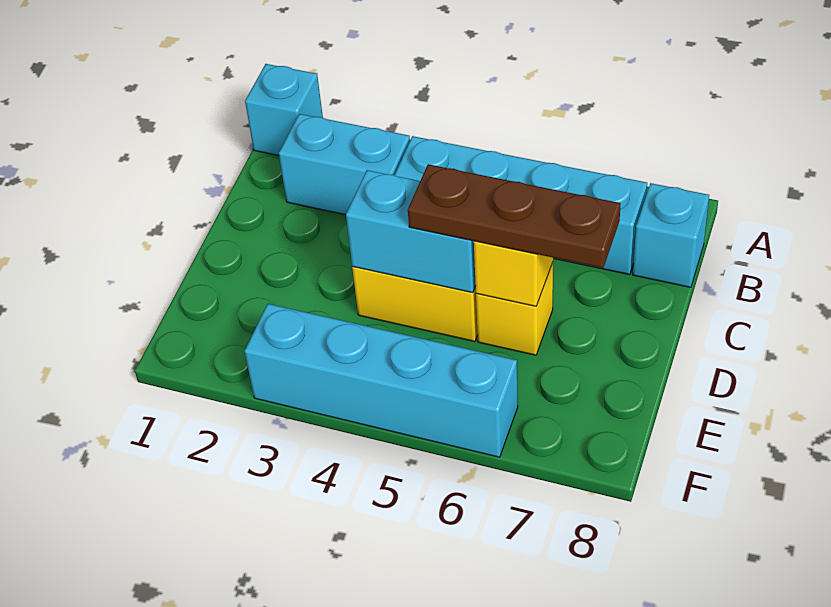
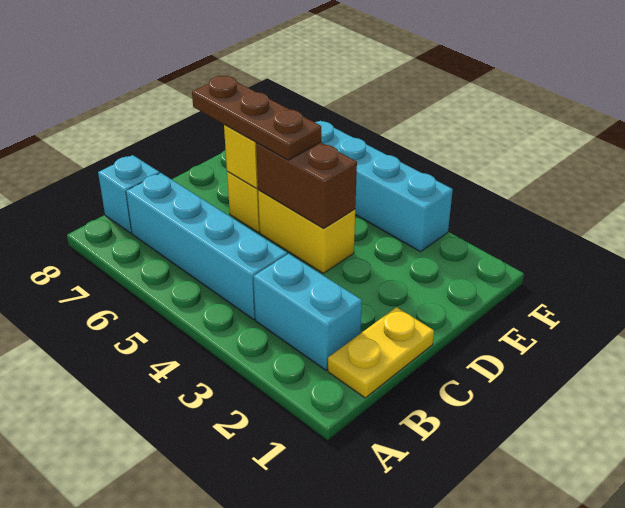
cyan brick A1 level 1 -> none
none -> yellow plate B1:C1 level 1
cyan brick D4:D5 level 2 -> brown brick D4:D5 level 2

